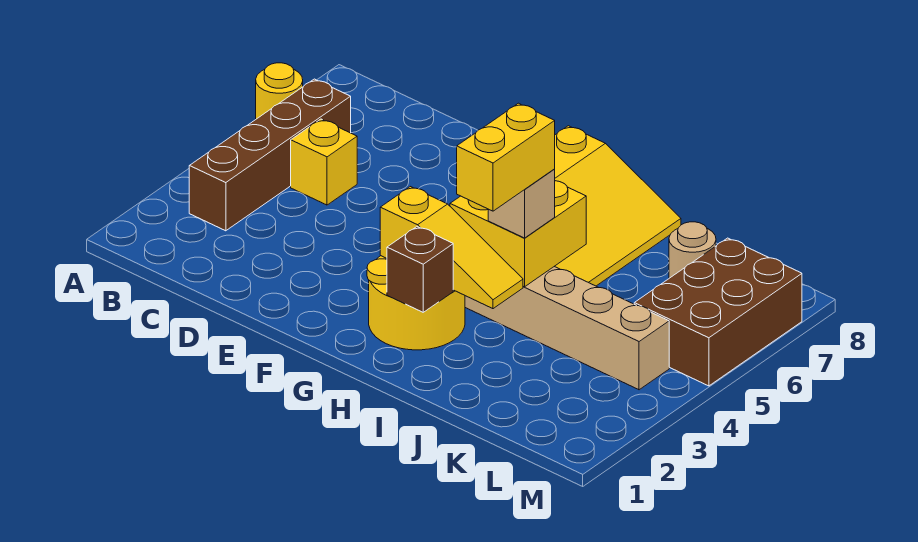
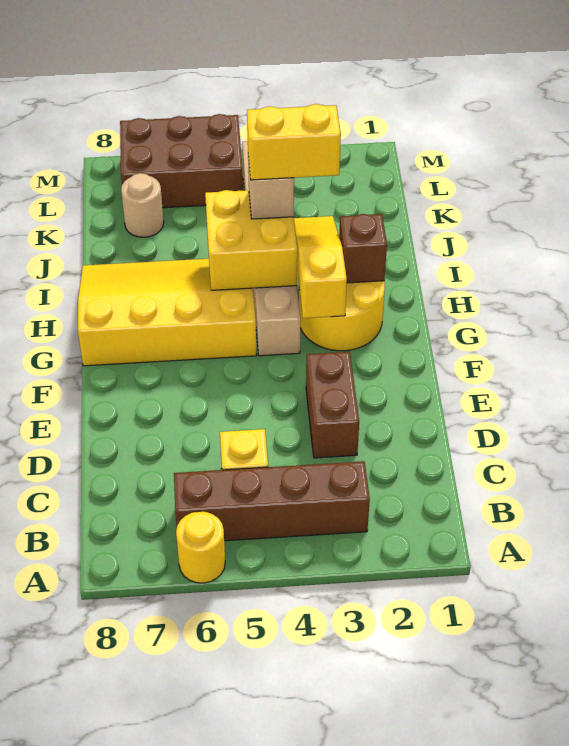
none -> brown brick D3:E3 level 1

